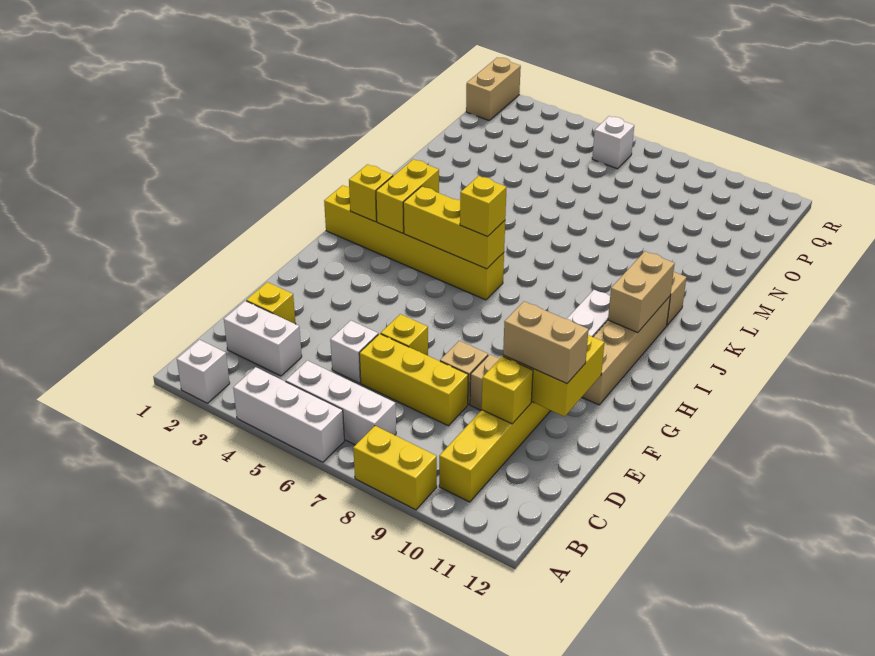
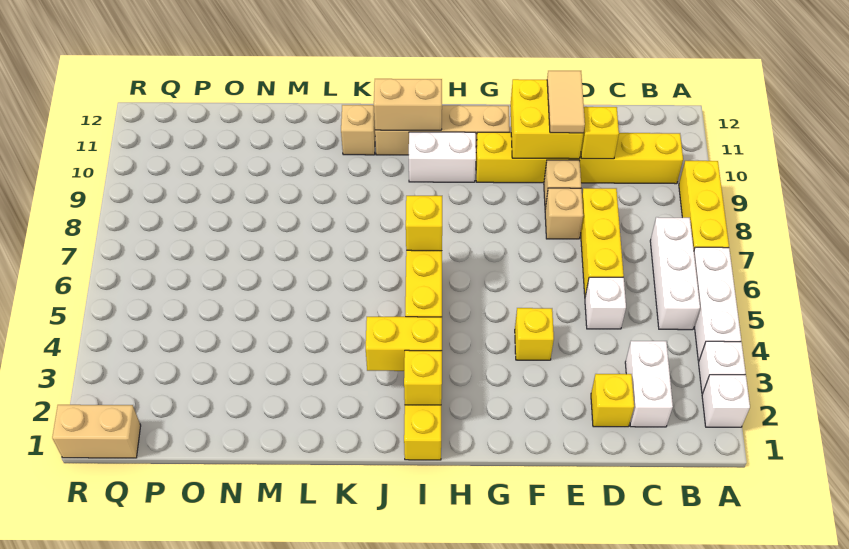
yellow brick A8:A9 level 1 -> yellow brick A7:A9 level 1
yellow brick E6 level 1 -> yellow brick F4 level 1
tan brick E10:E11 level 3 -> tan tile E10:E11 level 3
white brick Q6 level 1 -> white brick A3 level 1

